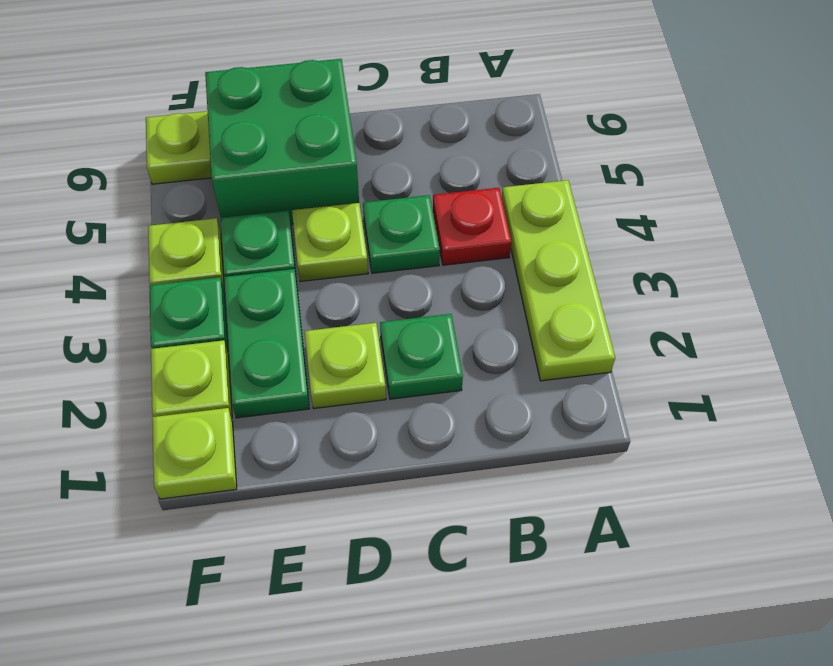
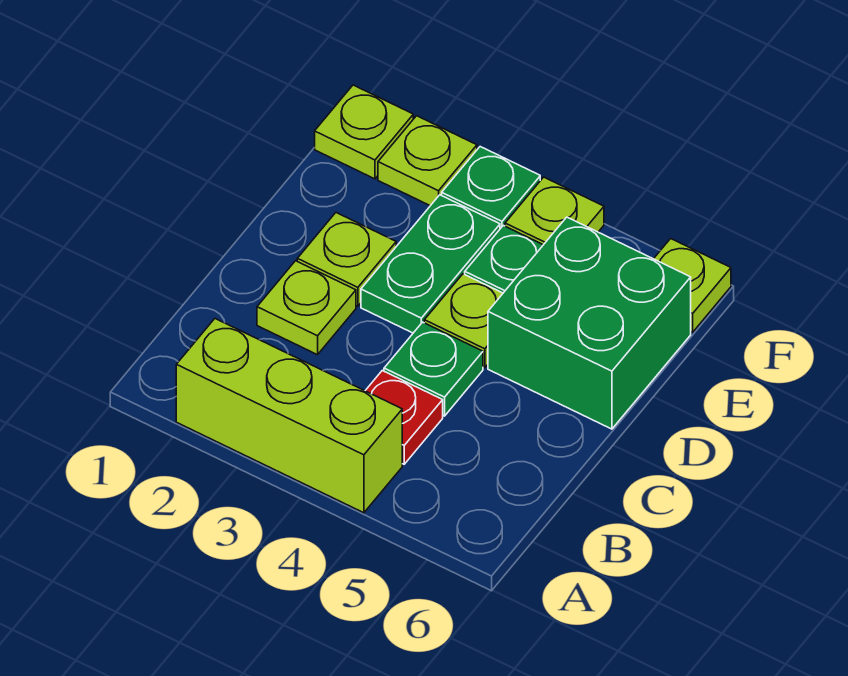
lime plate A2:A4 level 1 -> lime brick A2:A4 level 1
green plate C2 level 1 -> lime plate C2 level 1
green plate E2:E3 level 1 -> green plate D3:E3 level 1

